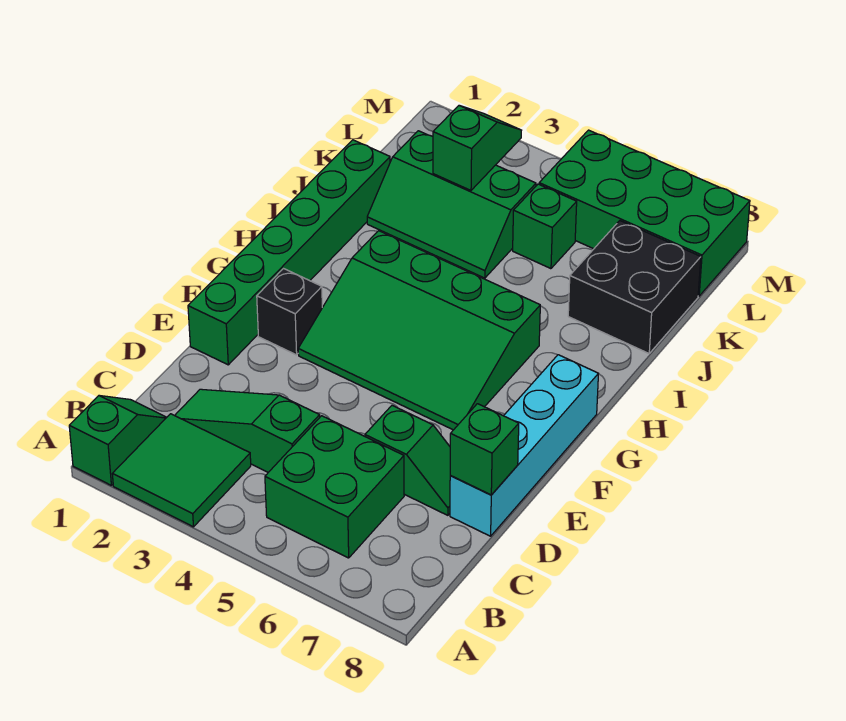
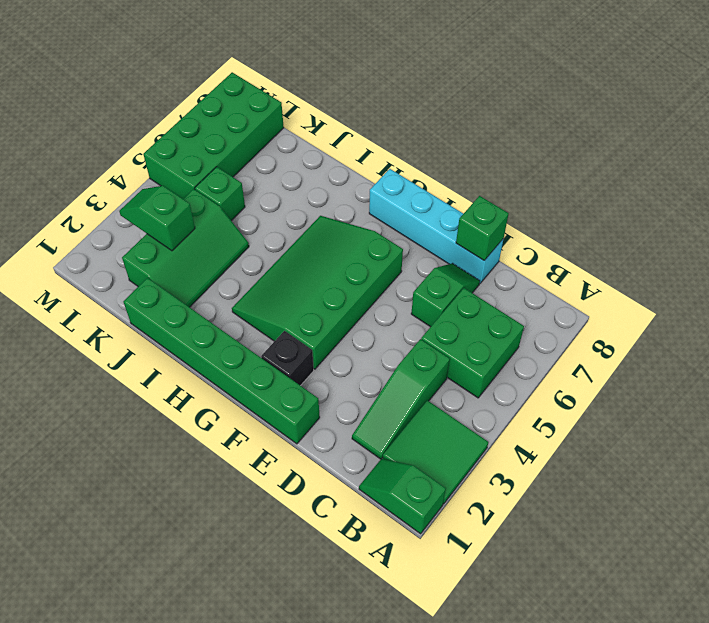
green slope F3:H6 level 1 top H -> green slope F3:H6 level 1 top F
black brick J7:K8 level 1 -> none

